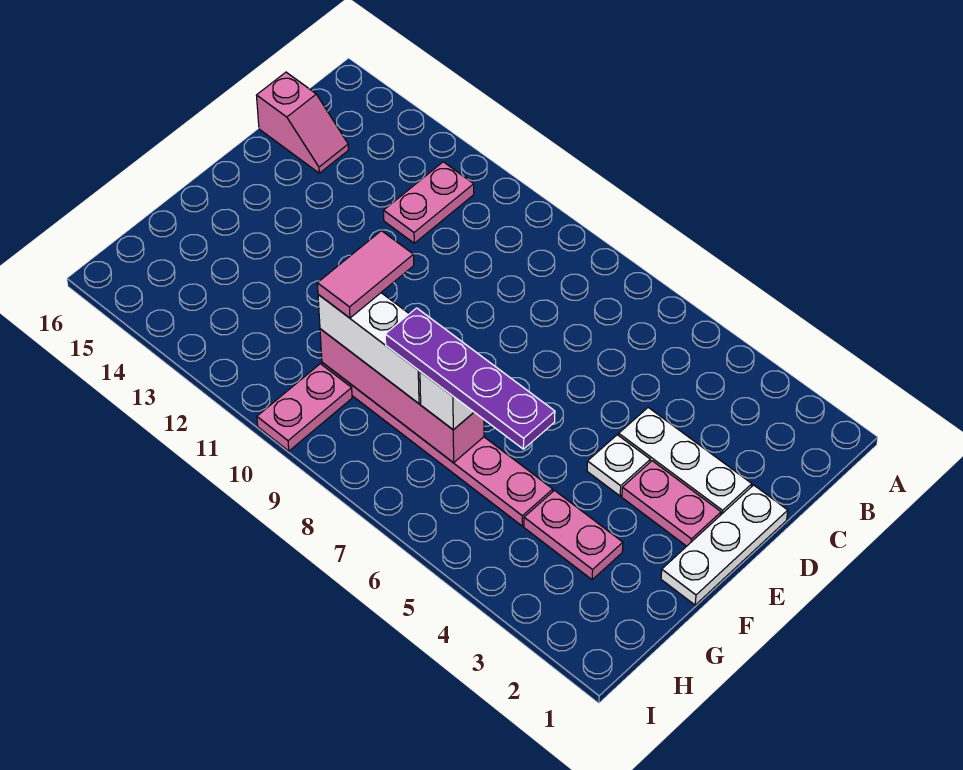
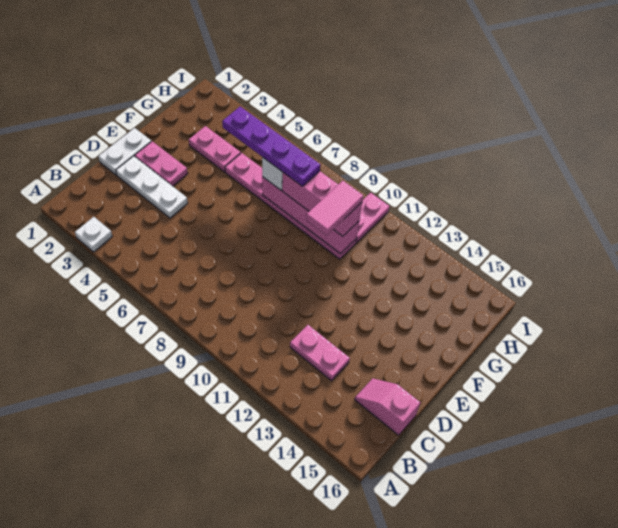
pink plate B12:C12 level 1 -> pink plate C12:C13 level 1
white plate D1:F1 level 1 -> white plate D1:E1 level 1
white plate E4 level 1 -> white plate A3 level 1
white brick G8:G10 level 3 -> pink brick G8:G10 level 3

